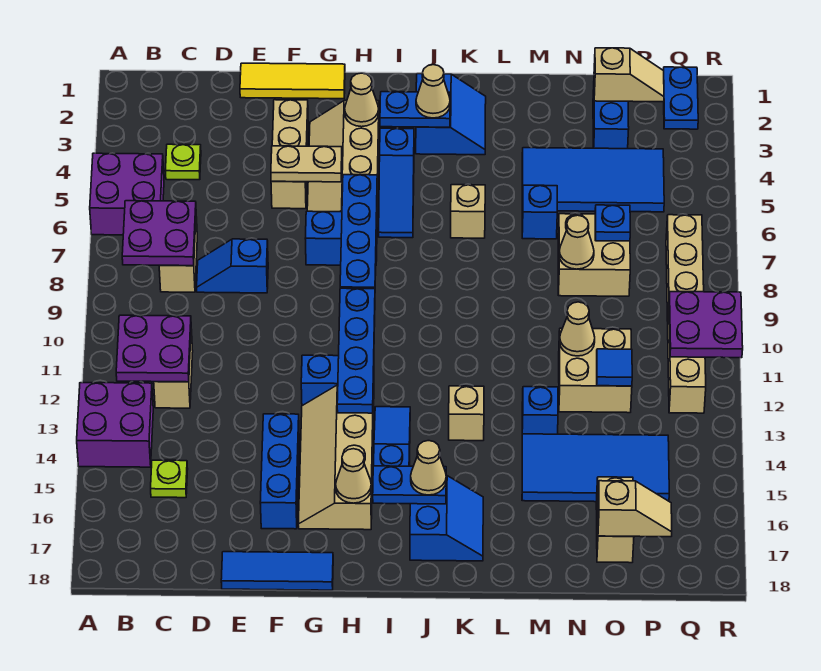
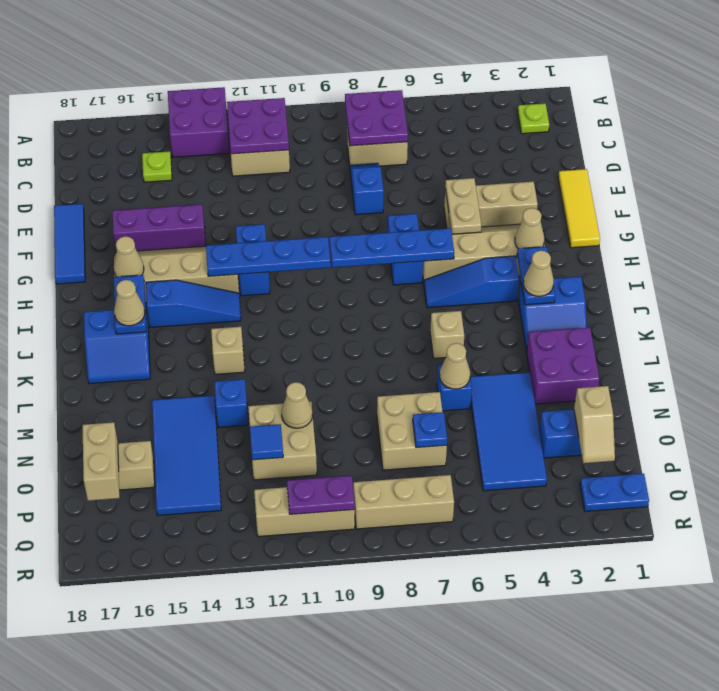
purple brick A5:B6 level 1 -> purple brick L2:M3 level 1
lime plate C4 level 1 -> lime plate B2 level 1
blue brick F14:F16 level 1 -> purple brick F14:F16 level 1
tan cone N8 level 2 -> tan cone M6 level 2
tan slope O17:P17 level 2 top O -> tan brick O17:P17 level 2
purple plate Q10:R11 level 2 -> purple plate Q10:Q11 level 2

